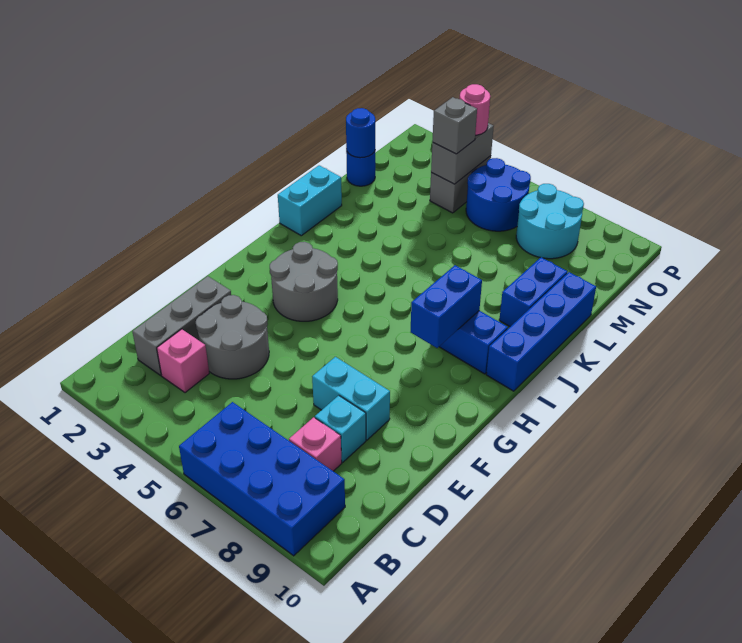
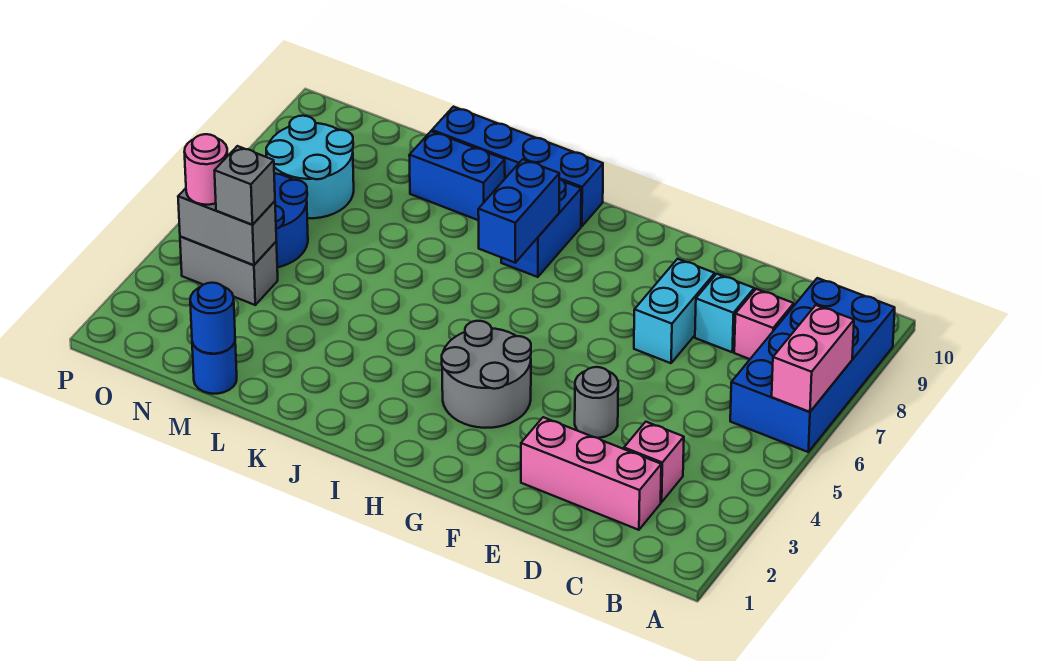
none -> pink brick A6:A7 level 2
grey brick C2:E2 level 1 -> pink brick C2:E2 level 1
grey round brick D3:E4 level 1 -> grey round brick E4 level 1
blue brick H8:I8 level 2 -> blue brick I7:I8 level 2
cyan brick J1:K1 level 1 -> none

